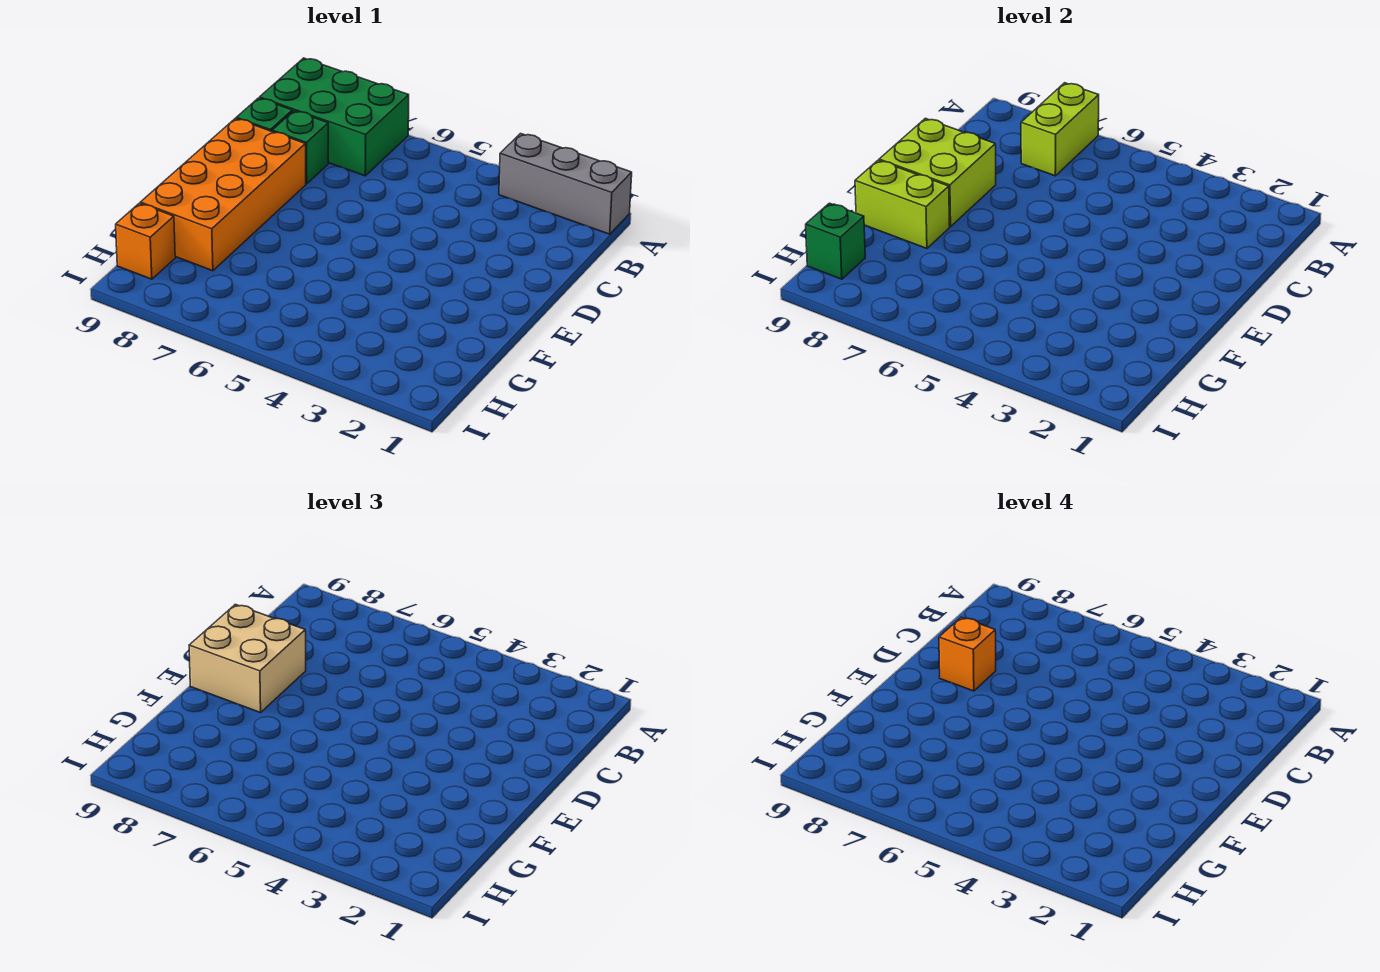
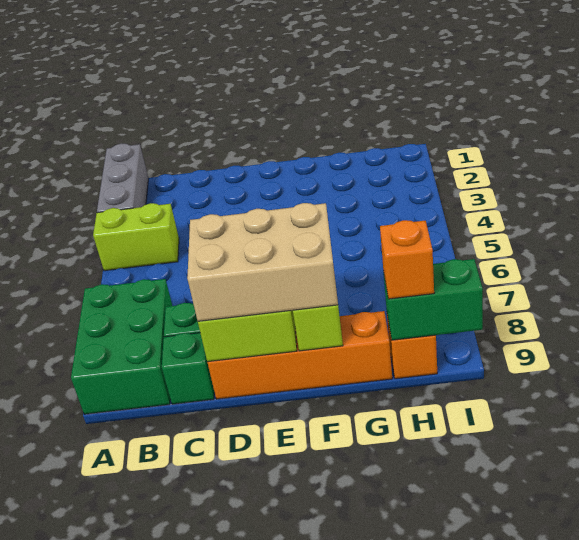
lime brick A7:B7 level 2 -> lime brick A4:B4 level 1
orange brick D8:G9 level 1 -> orange brick D9:G9 level 1
tan brick D8:E9 level 3 -> tan brick D8:F9 level 3
orange brick D8 level 4 -> orange brick H9 level 3
green brick H9 level 2 -> green brick H9:I9 level 2

